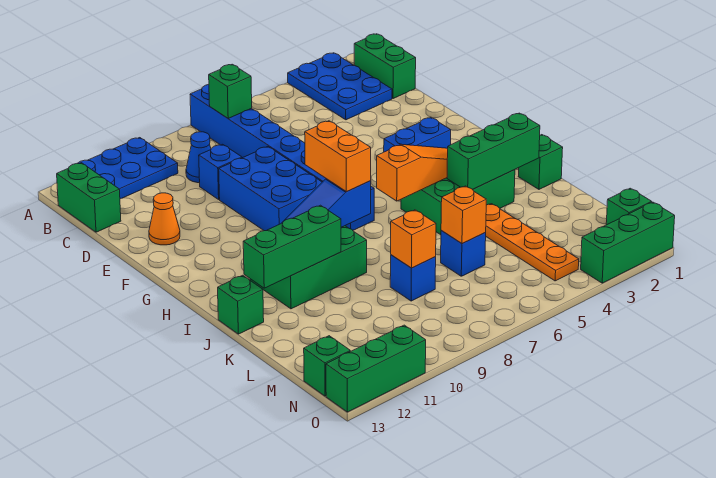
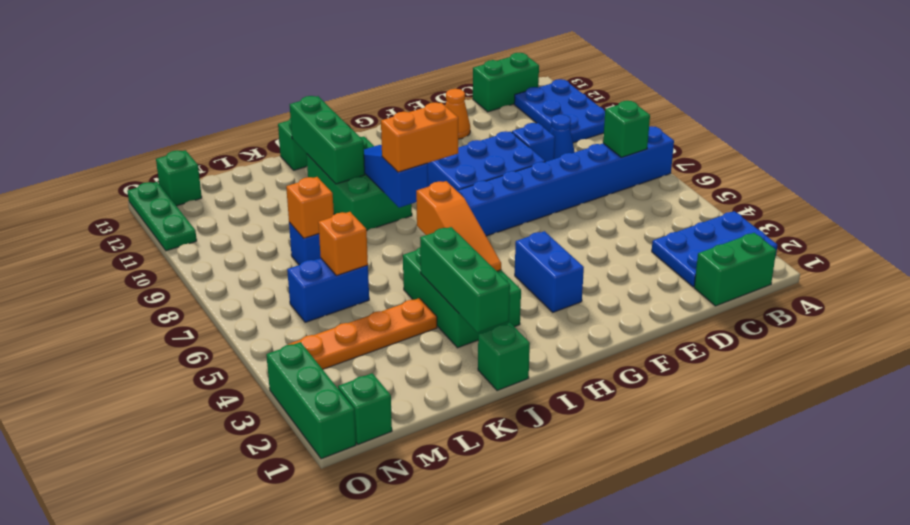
blue brick L6 level 1 -> blue brick L6:M6 level 1
green brick O11:O13 level 1 -> green plate O11:O13 level 1

